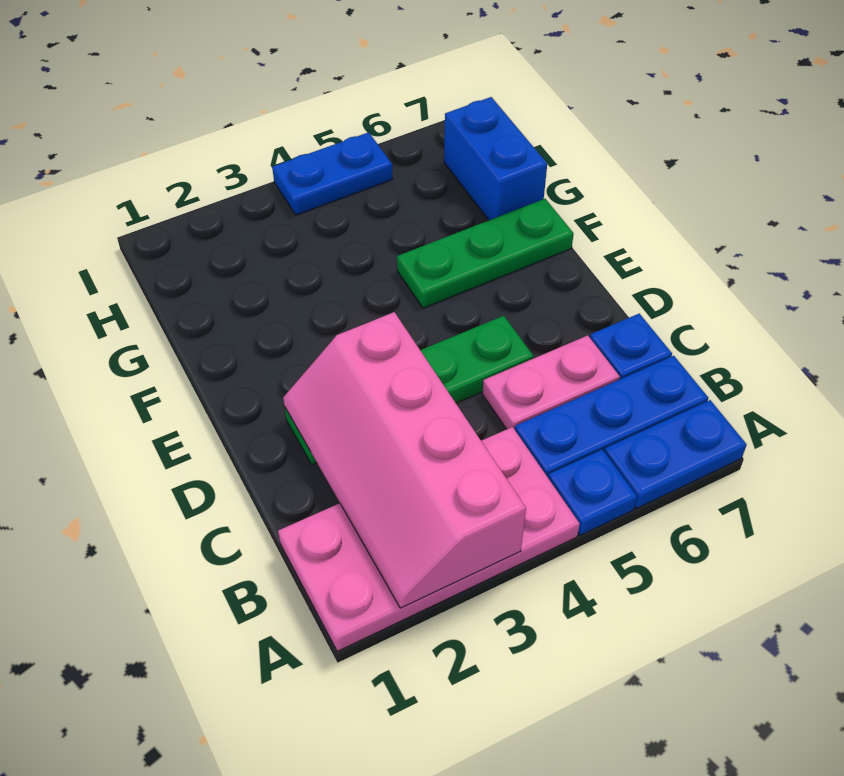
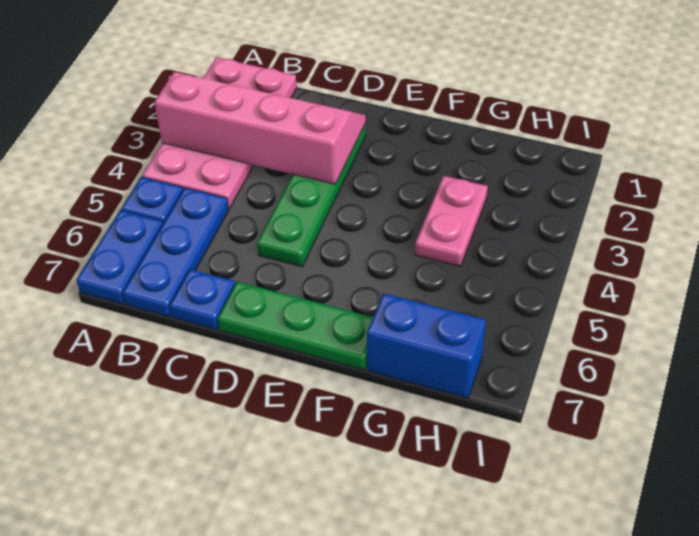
pink plate C5:C6 level 1 -> pink plate G3:G4 level 1
green plate F5:F7 level 1 -> green plate D7:F7 level 1
blue plate I4:I5 level 1 -> none

